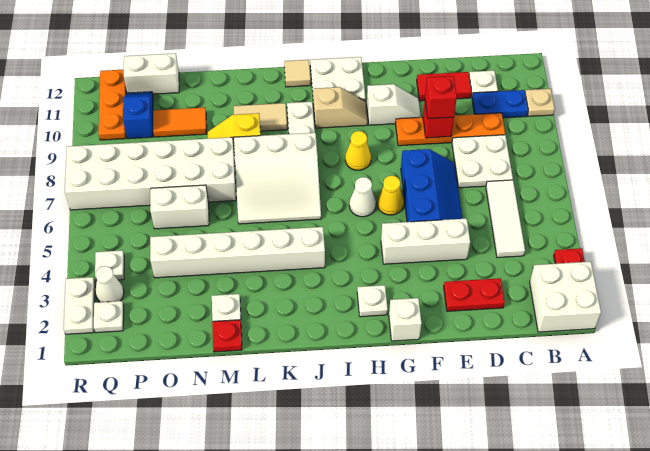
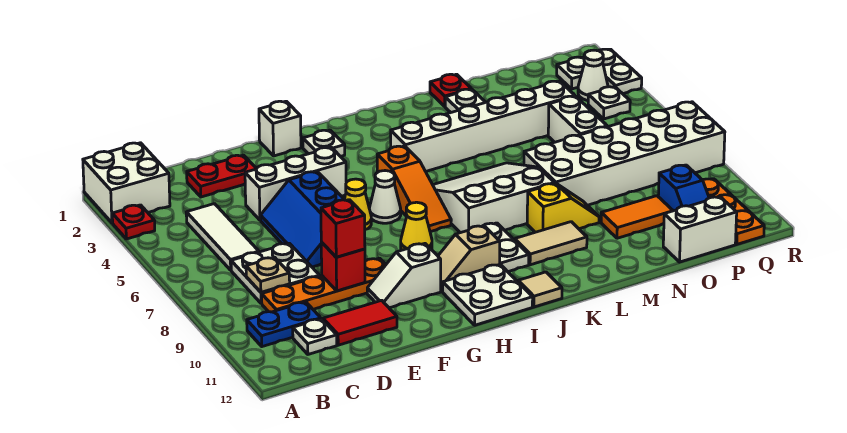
tan plate A10 level 1 -> tan plate C8 level 2
none -> orange slope I5:I7 level 1 top 5
white brick N6:O6 level 1 -> white brick O5:O6 level 1

